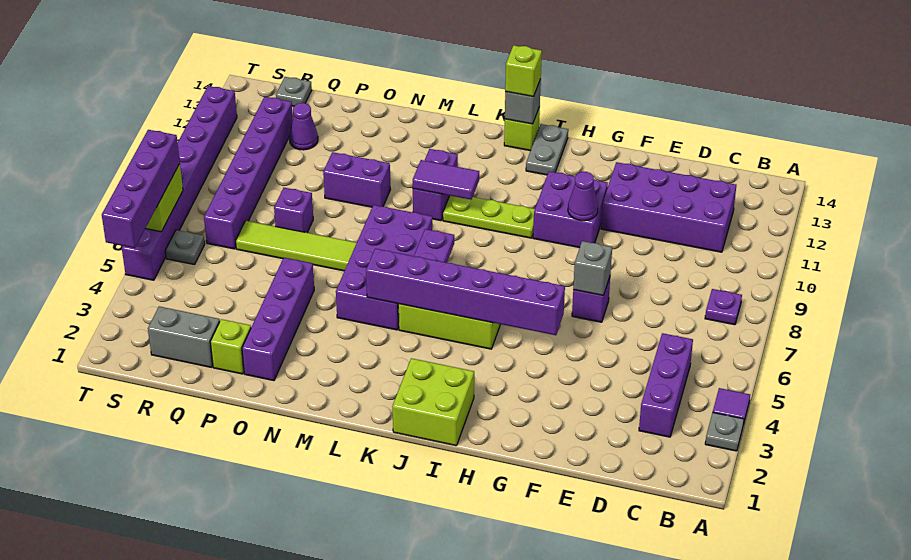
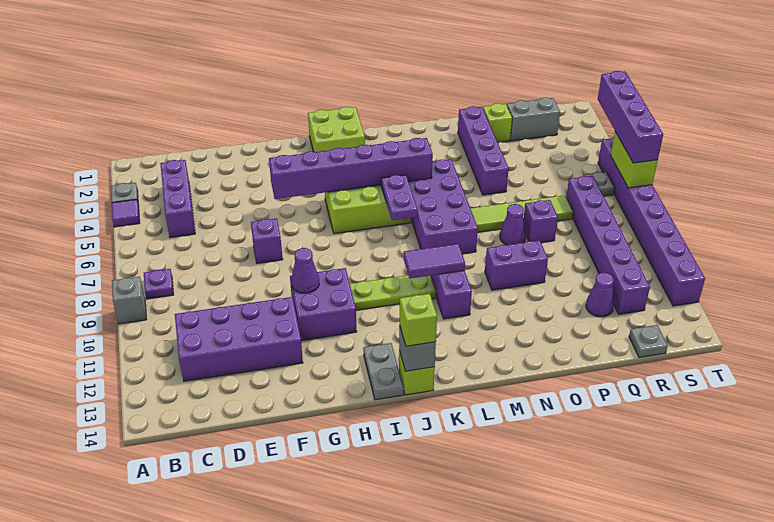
grey brick F7 level 2 -> grey brick A9 level 1
none -> purple cone O8 level 1

